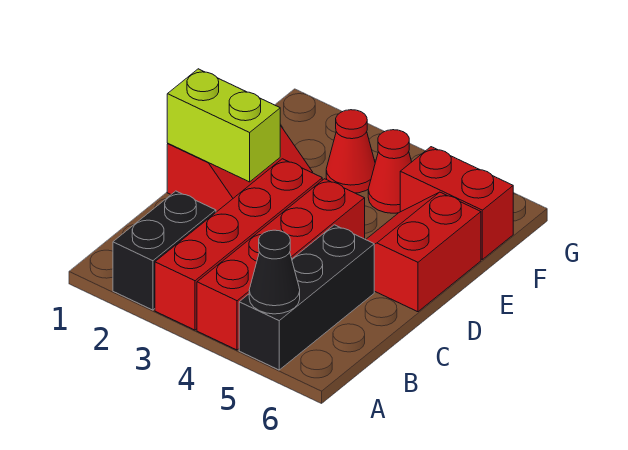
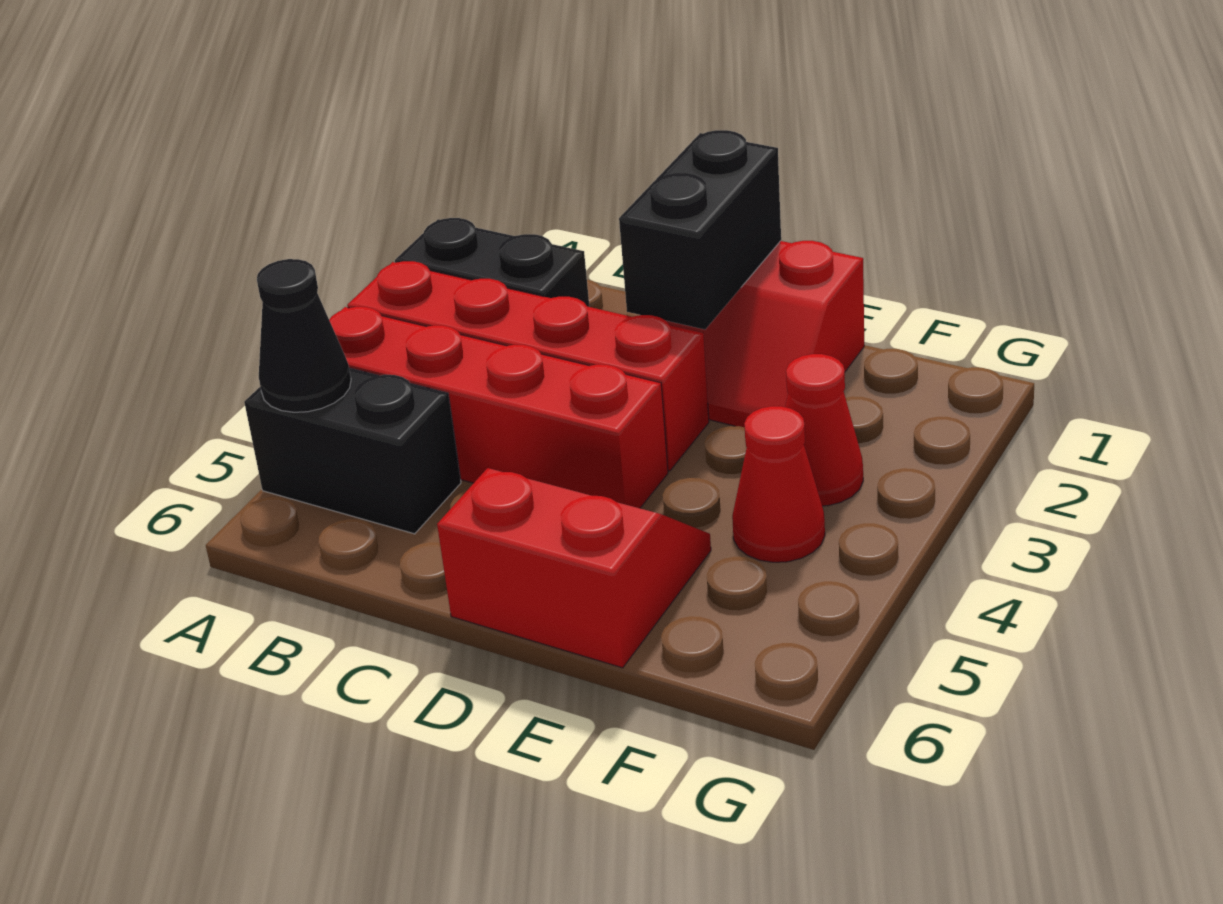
black brick A5:C5 level 1 -> black brick A5:B5 level 1
lime brick D1:D2 level 2 -> black brick D1:D2 level 2
red brick F5:F6 level 1 -> none

